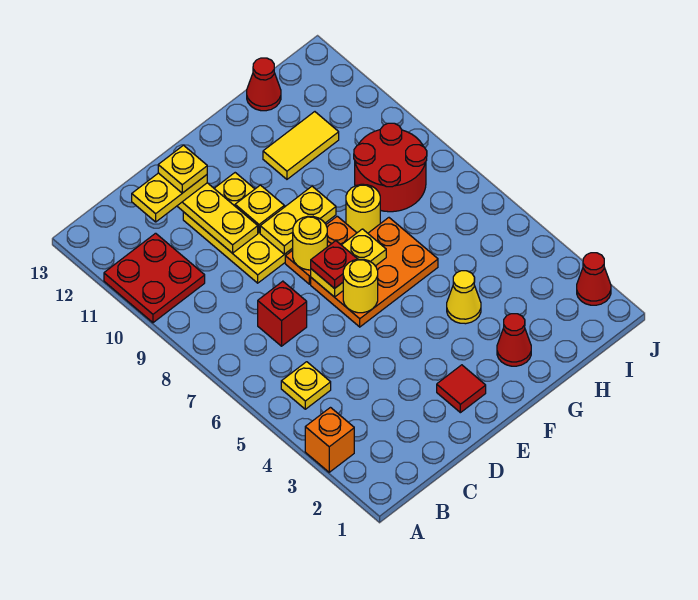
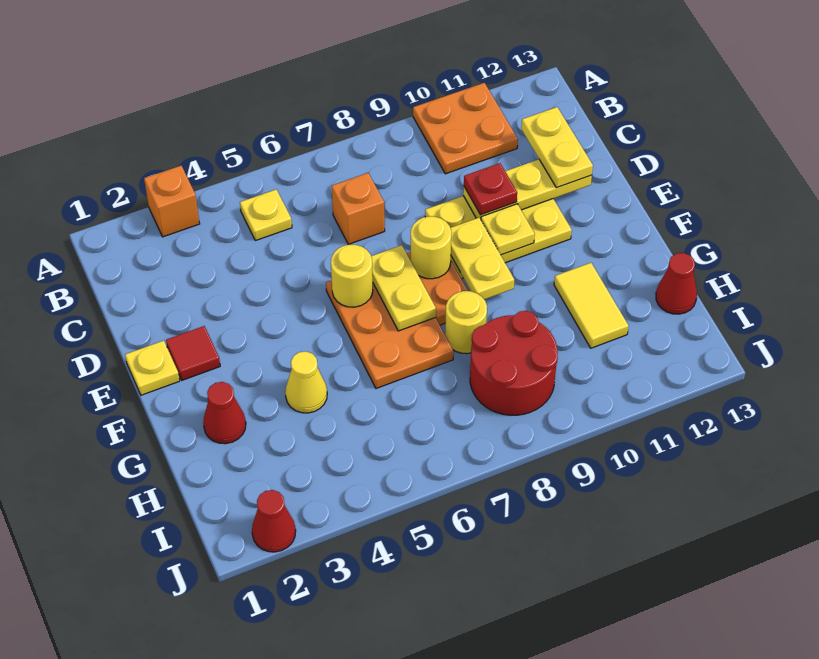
red plate A10:B11 level 1 -> orange plate A10:B11 level 1
red brick C7 level 1 -> orange brick C7 level 1
yellow plate D12 level 4 -> yellow plate E1 level 1
red plate E7 level 3 -> red plate D10 level 3

